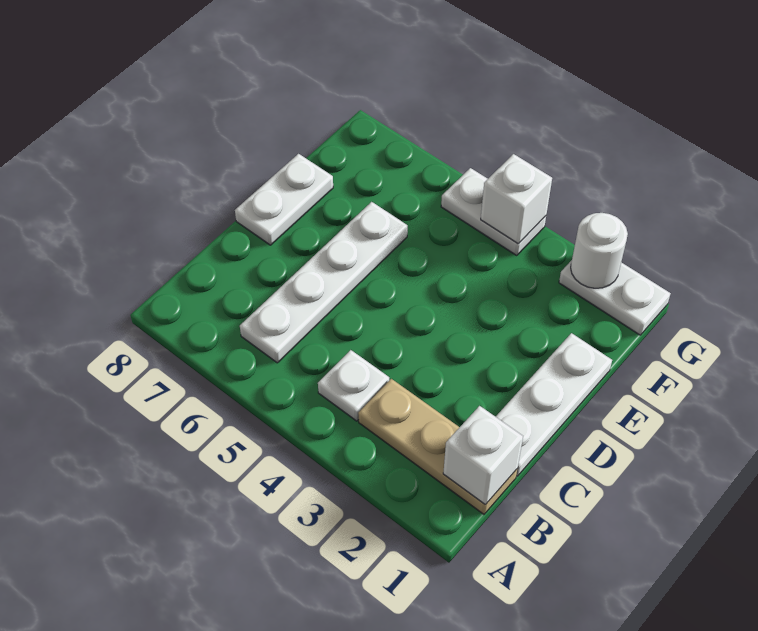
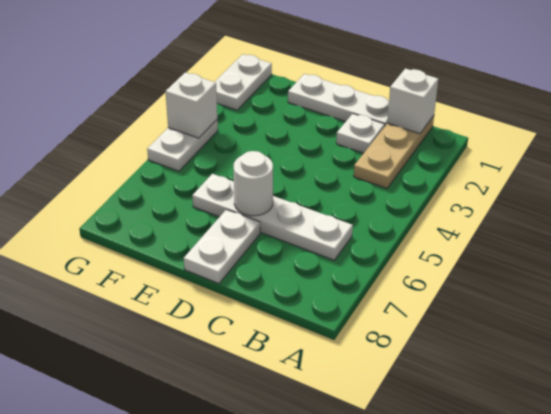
white plate B4 level 1 -> white plate C2 level 1
white plate D8:E8 level 1 -> white plate D7:D8 level 1
white round brick G2 level 2 -> white round brick D6 level 2

